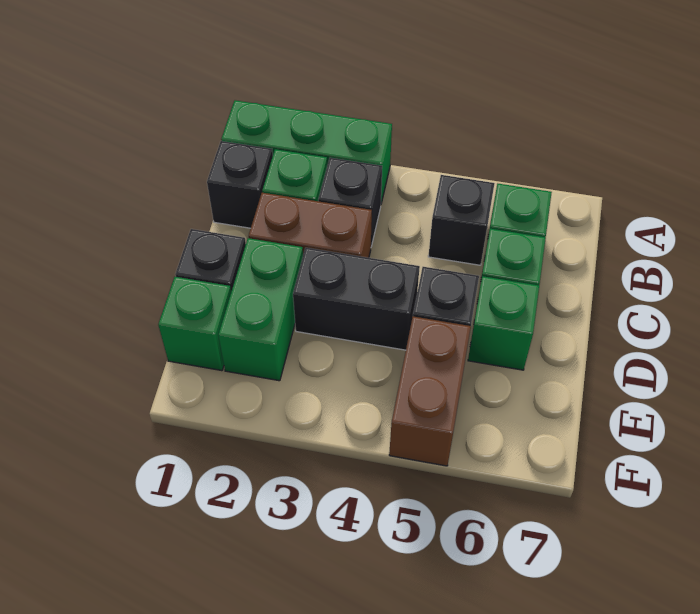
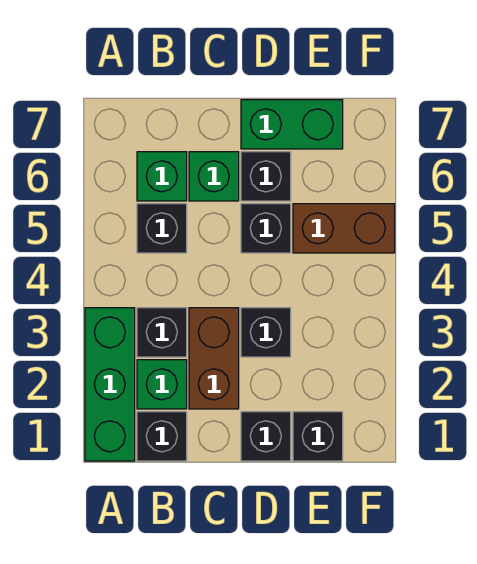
green brick D2:E2 level 1 -> green brick D7:E7 level 1
black brick D3:D4 level 1 -> black brick D3 level 1
green brick D6 level 1 -> black brick D6 level 1
green brick E1 level 1 -> black brick E1 level 1

